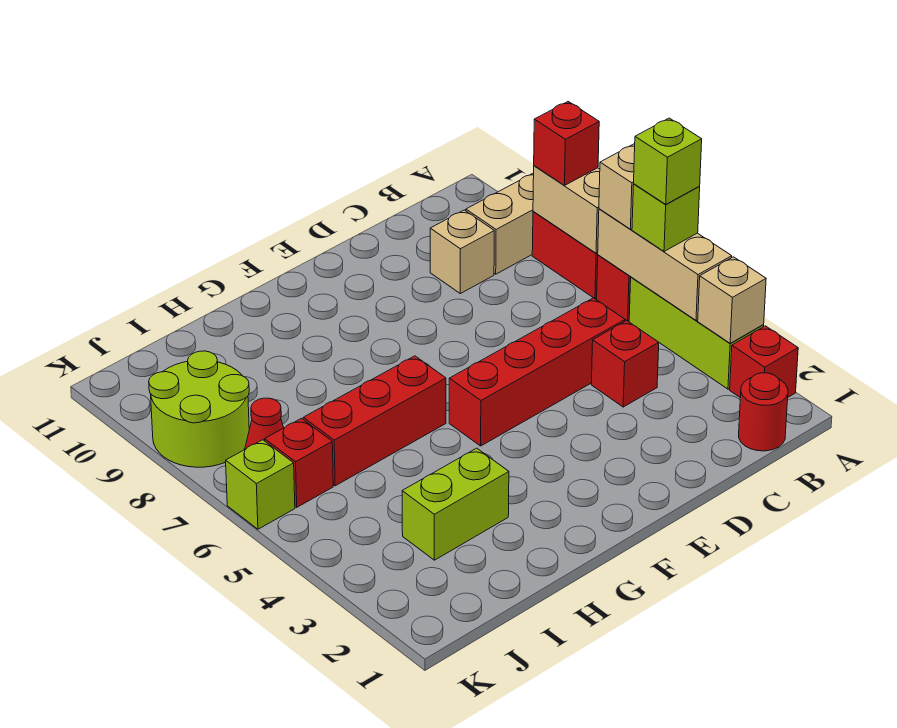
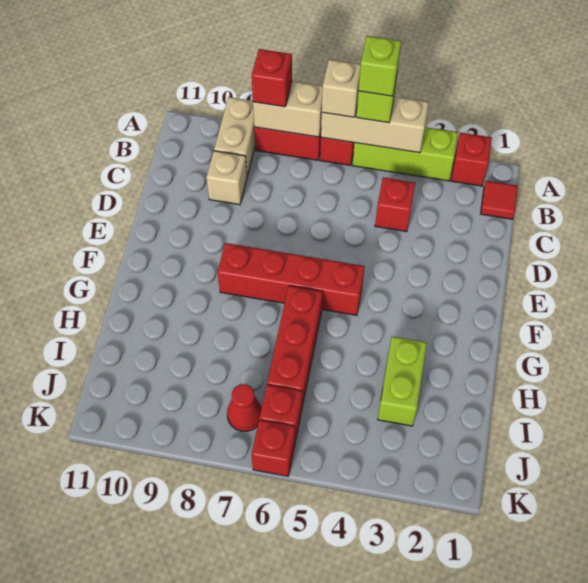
tan brick A3 level 2 -> none
red round brick B1 level 1 -> red tile B1 level 1
red brick C5:F5 level 1 -> red brick F5:F8 level 1
lime round brick J8:K9 level 1 -> none
lime brick K6 level 1 -> red brick K6 level 1

